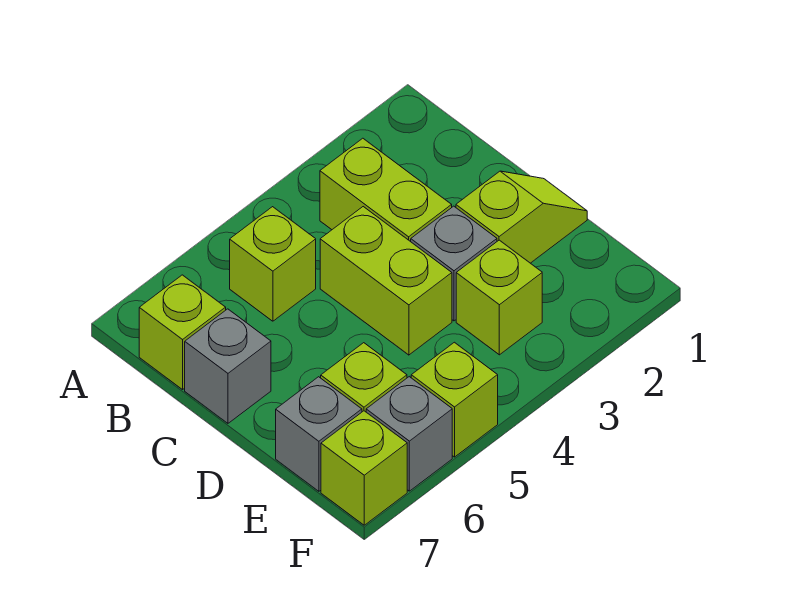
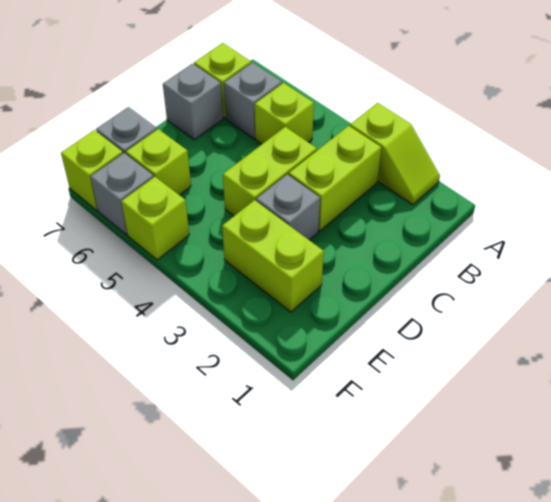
none -> grey brick B6 level 1
lime slope D1:D2 level 1 top 2 -> lime slope A2:A3 level 1 top 3
lime brick E3 level 1 -> lime brick E2:E3 level 1

